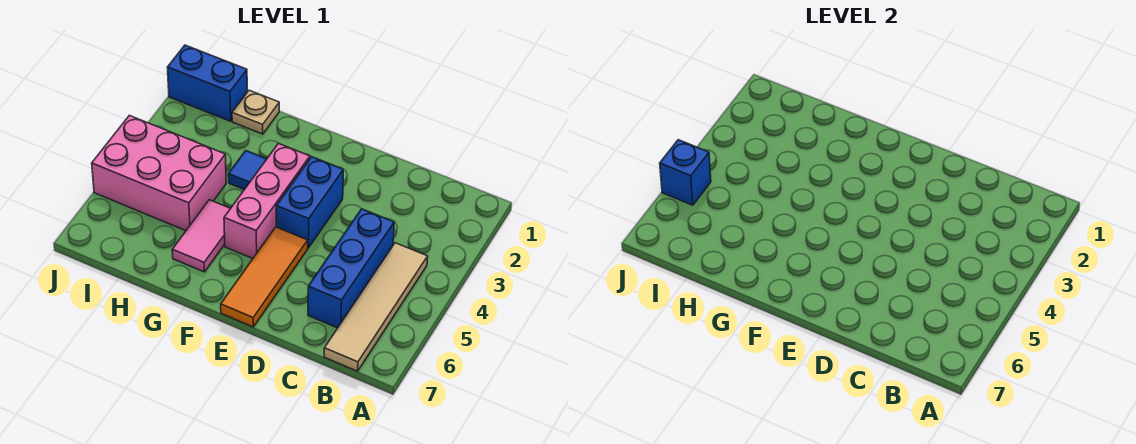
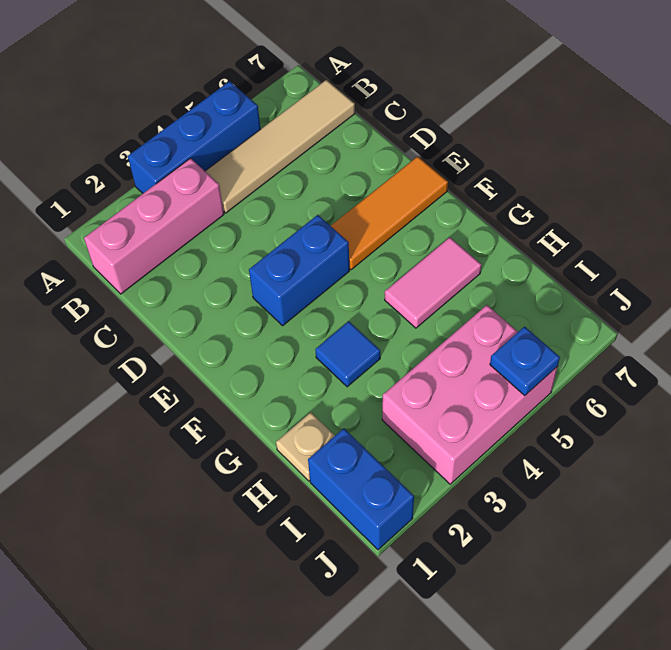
blue brick C4:C6 level 1 -> blue brick A3:A5 level 1
pink brick F3:F5 level 1 -> pink brick B1:B3 level 1
pink brick H4:J5 level 1 -> pink brick I3:J5 level 1
blue brick J5 level 2 -> blue plate J5 level 2

